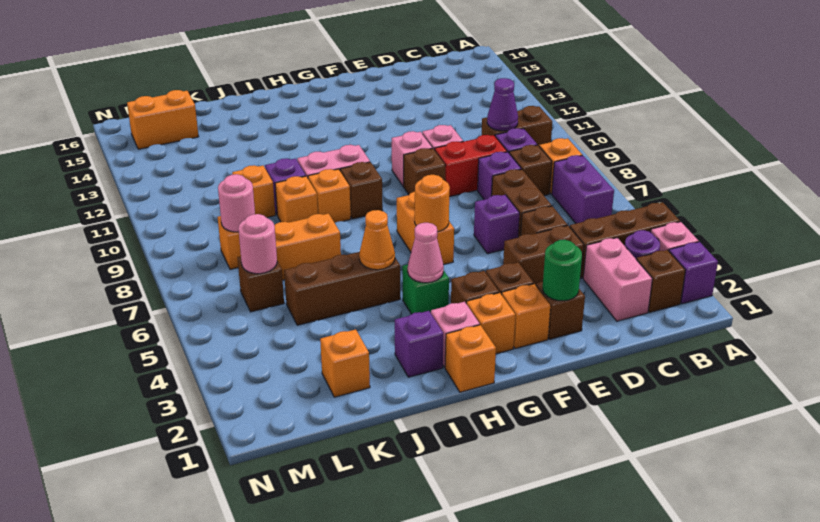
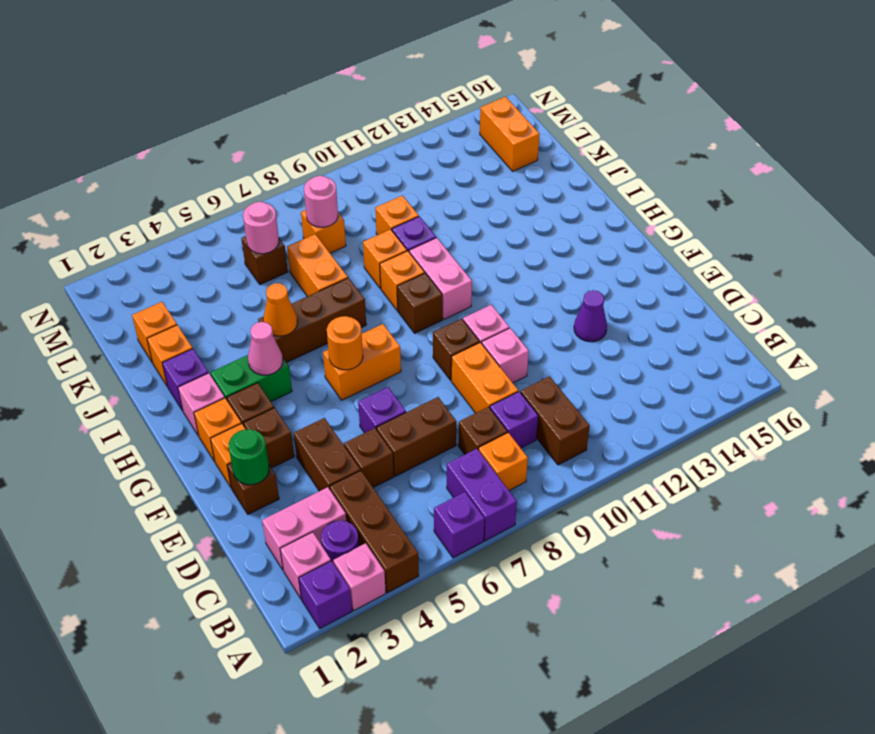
brown brick B2 level 1 -> pink brick B2 level 1
purple brick B6:B7 level 1 -> purple brick A7:B7 level 1
purple cone C10 level 2 -> purple cone E13 level 1
purple brick D8 level 1 -> purple brick A6 level 1
red brick D9:E9 level 1 -> orange brick D9:E9 level 1
orange brick H1 level 1 -> orange brick J2 level 1
green brick H4 level 1 -> green brick H3:H4 level 1
brown brick I5:K5 level 1 -> brown brick I5:I7 level 1

